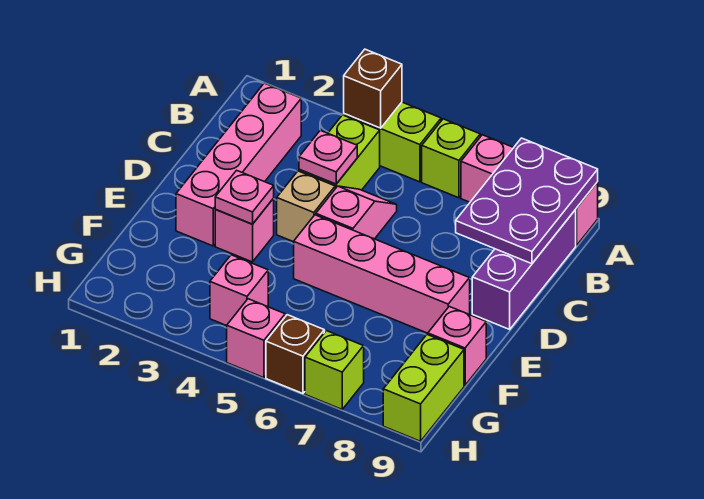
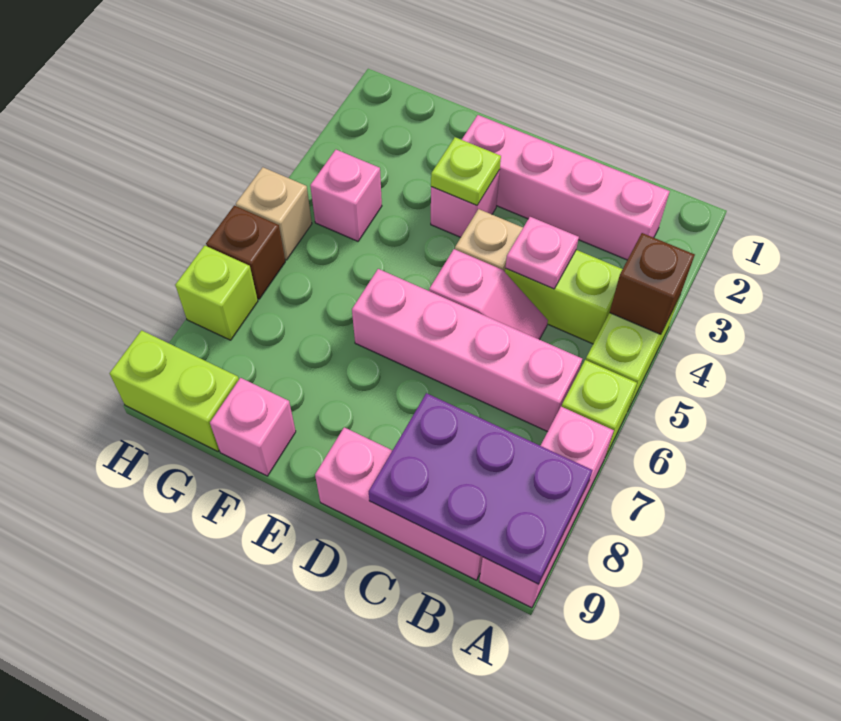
purple brick B9:D9 level 1 -> pink brick B9:D9 level 1
pink plate E3 level 2 -> lime plate E3 level 2
pink brick E5:E8 level 1 -> pink brick B6:E6 level 1
pink brick H5 level 1 -> tan brick H5 level 1

